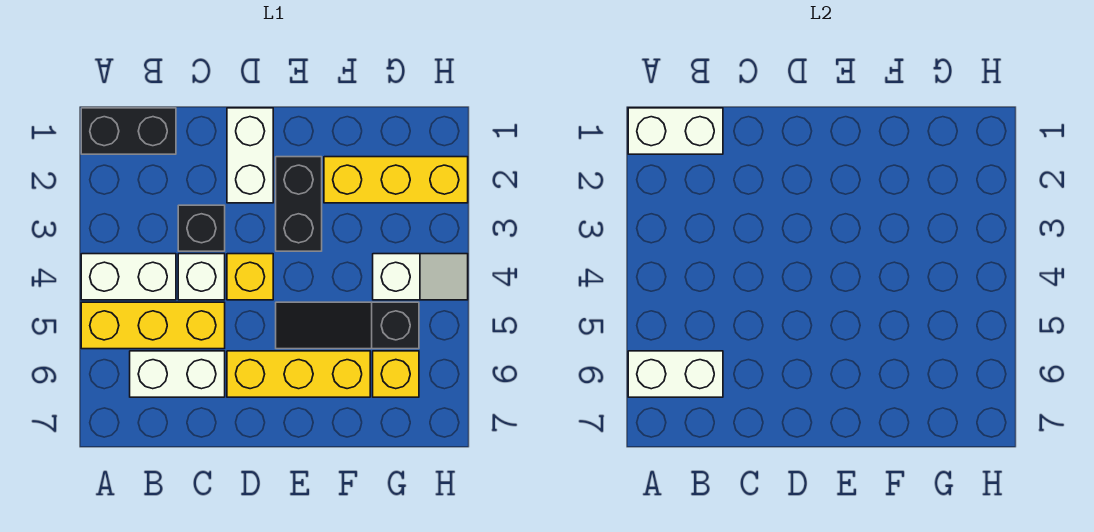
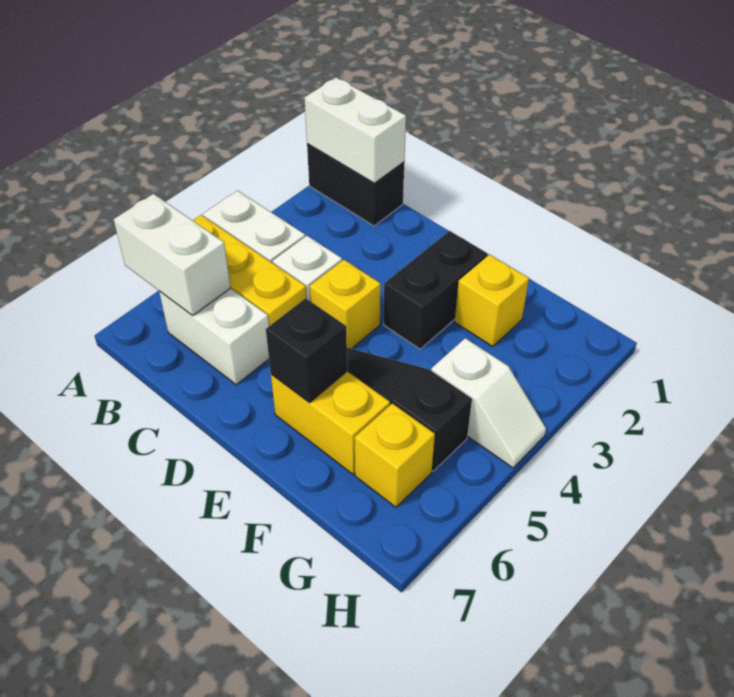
black brick C3 level 1 -> black brick E6 level 2
white brick D1:D2 level 1 -> none
yellow brick D6:F6 level 1 -> yellow brick E6:F6 level 1
yellow brick F2:H2 level 1 -> yellow brick F2 level 1

